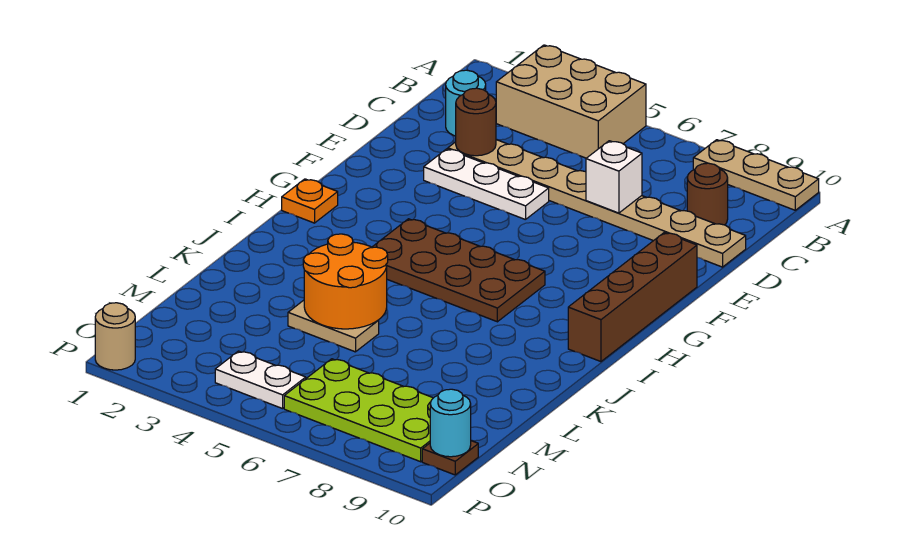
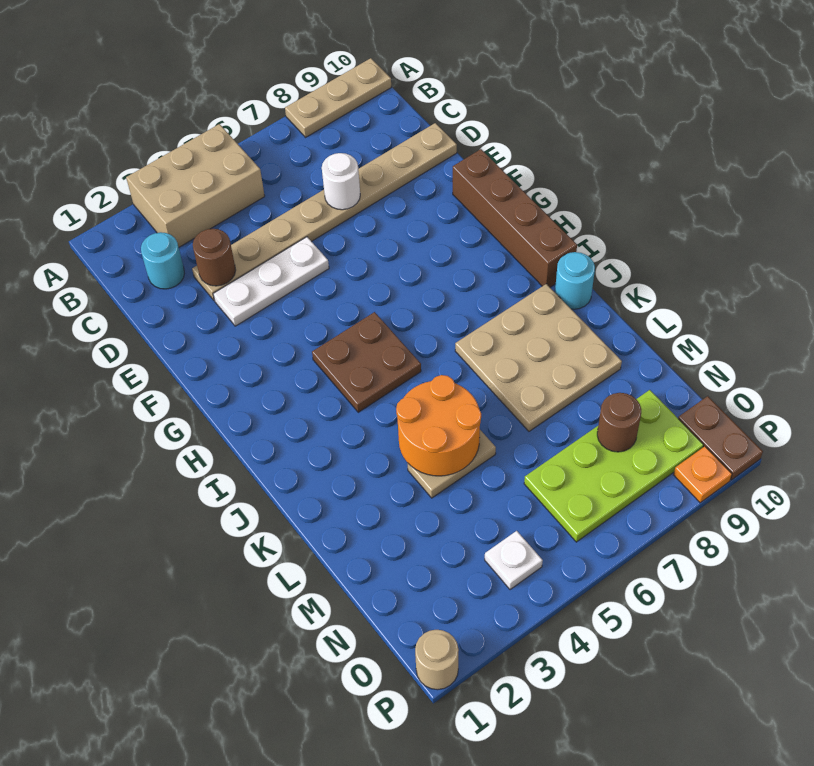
brown round brick C9 level 1 -> brown round brick N8 level 2
white brick D7 level 2 -> white round brick D7 level 2
orange plate H1 level 1 -> orange plate P9 level 1
brown plate H4:I7 level 1 -> brown plate H4:I5 level 1
none -> tan plate J7:L9 level 1
white plate O4:O5 level 1 -> white plate O4 level 1
brown plate O10 level 1 -> brown plate O10:P10 level 1
cyan round brick O10 level 2 -> cyan round brick J10 level 1

